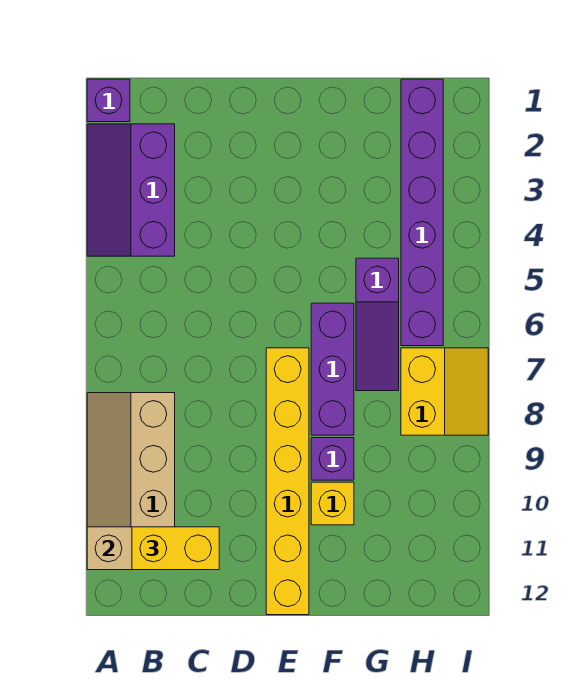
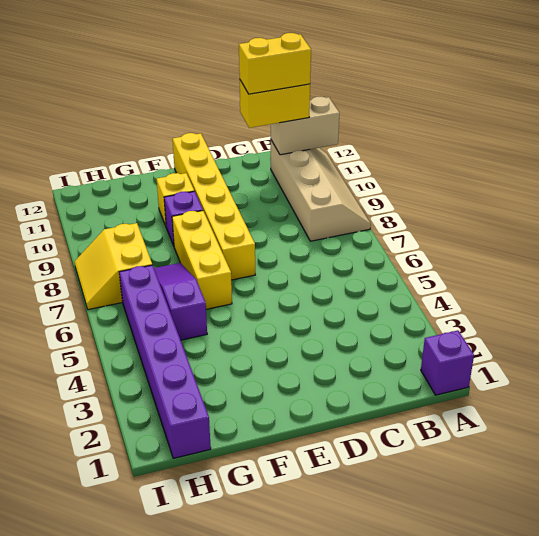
purple slope A2:B4 level 1 top B -> none
none -> yellow brick B11:C11 level 4
purple brick F6:F8 level 1 -> yellow brick F6:F8 level 1

